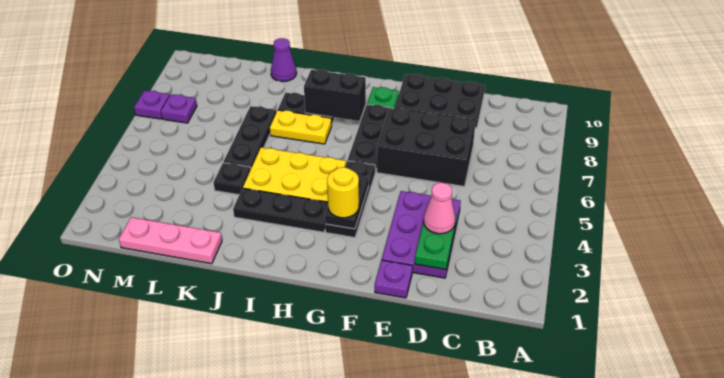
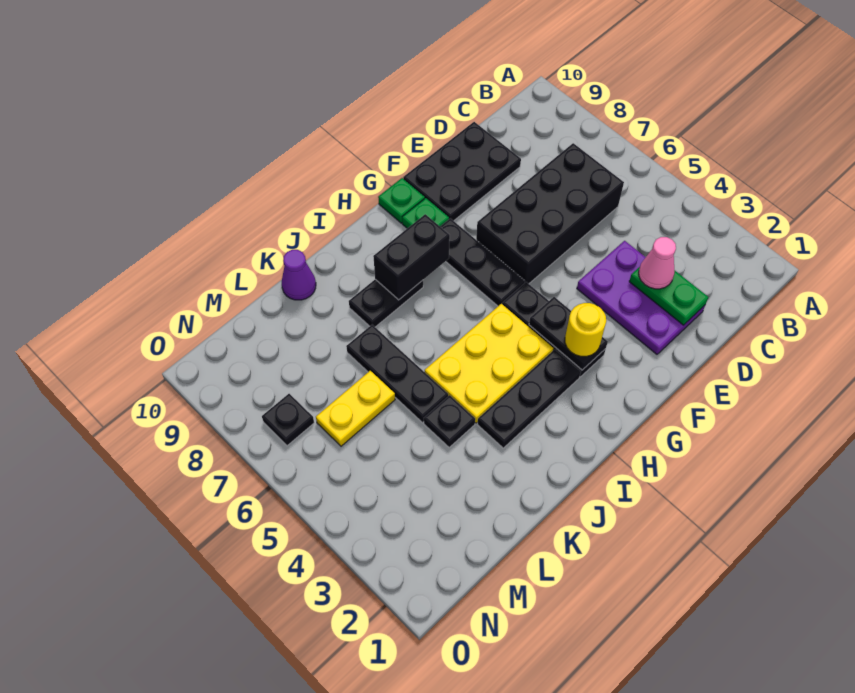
black brick D6:F7 level 1 -> black brick C6:F7 level 1
purple plate E1 level 1 -> none
none -> green plate G10 level 1
yellow plate I7:J7 level 1 -> yellow plate L6:M6 level 1
pink plate K1:M1 level 1 -> none
purple plate N7 level 1 -> black plate N7 level 1
purple plate O7 level 1 -> none

